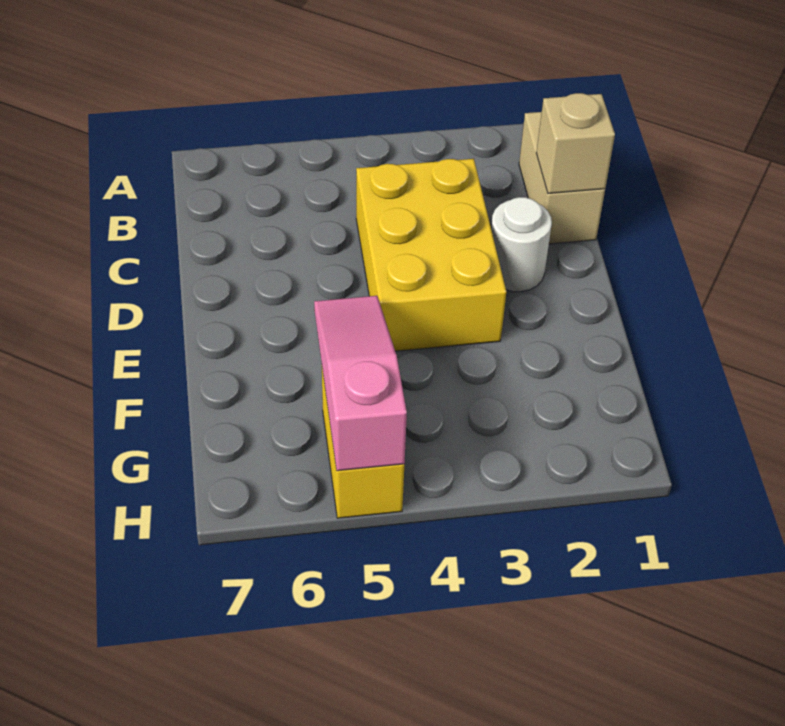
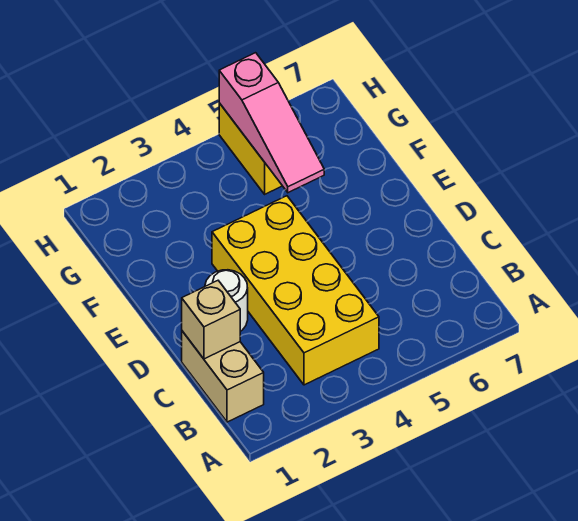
yellow brick C3:E4 level 1 -> yellow brick B3:E4 level 1

